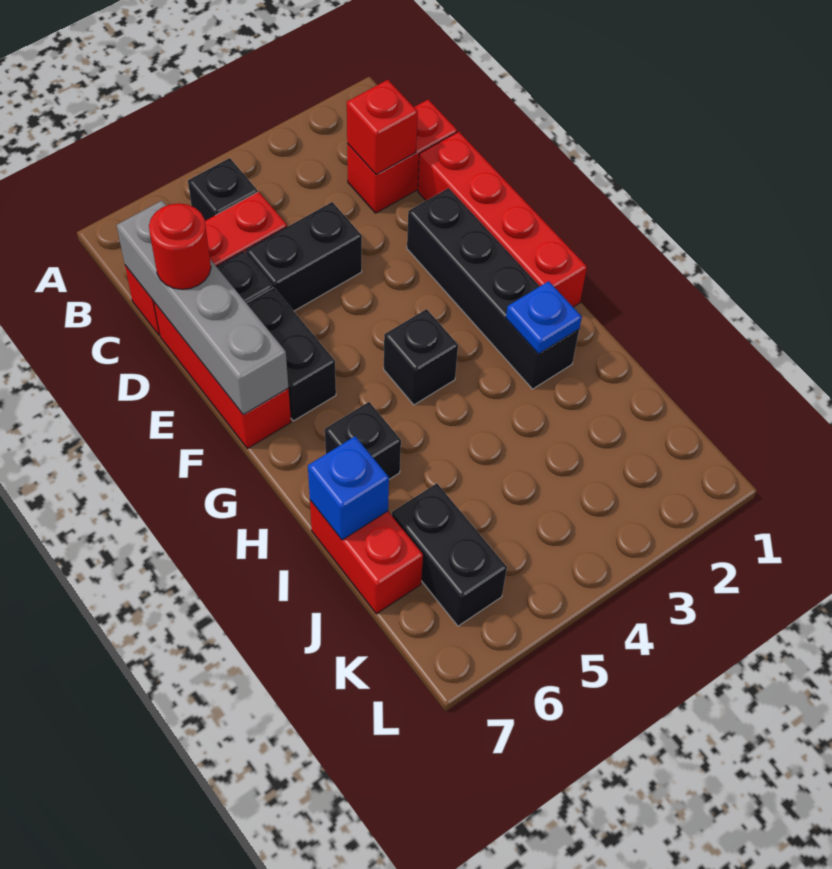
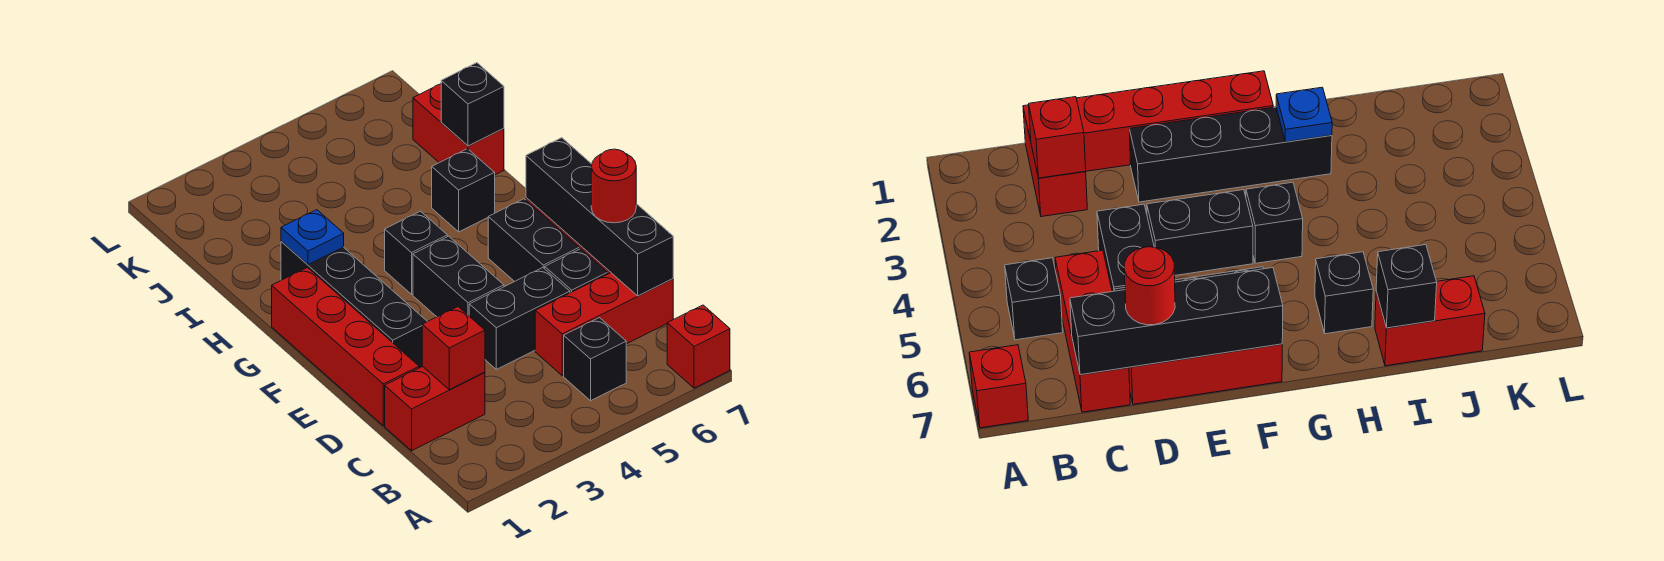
none -> red brick A7 level 1
grey brick C7:F7 level 2 -> black brick C7:F7 level 2
blue brick I7 level 2 -> black brick I7 level 2
black brick J6:K6 level 1 -> black brick E4:F4 level 1

